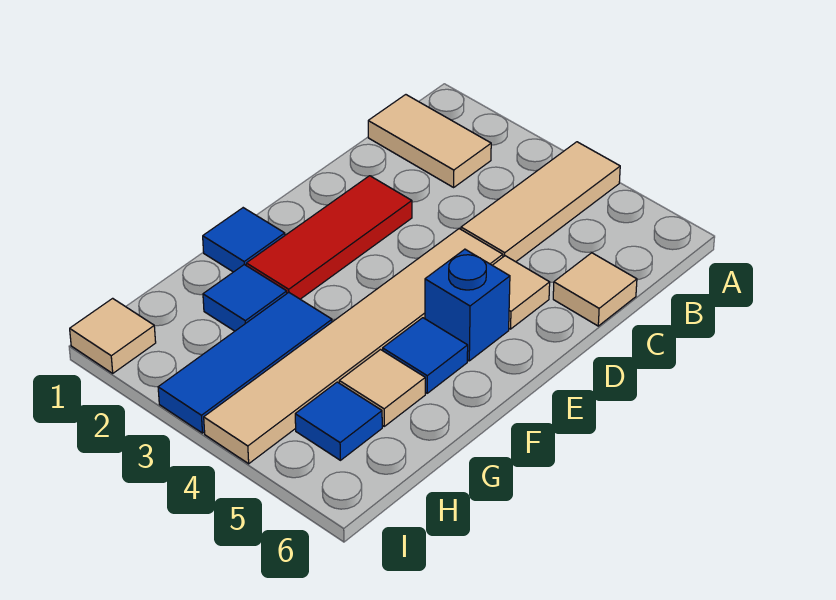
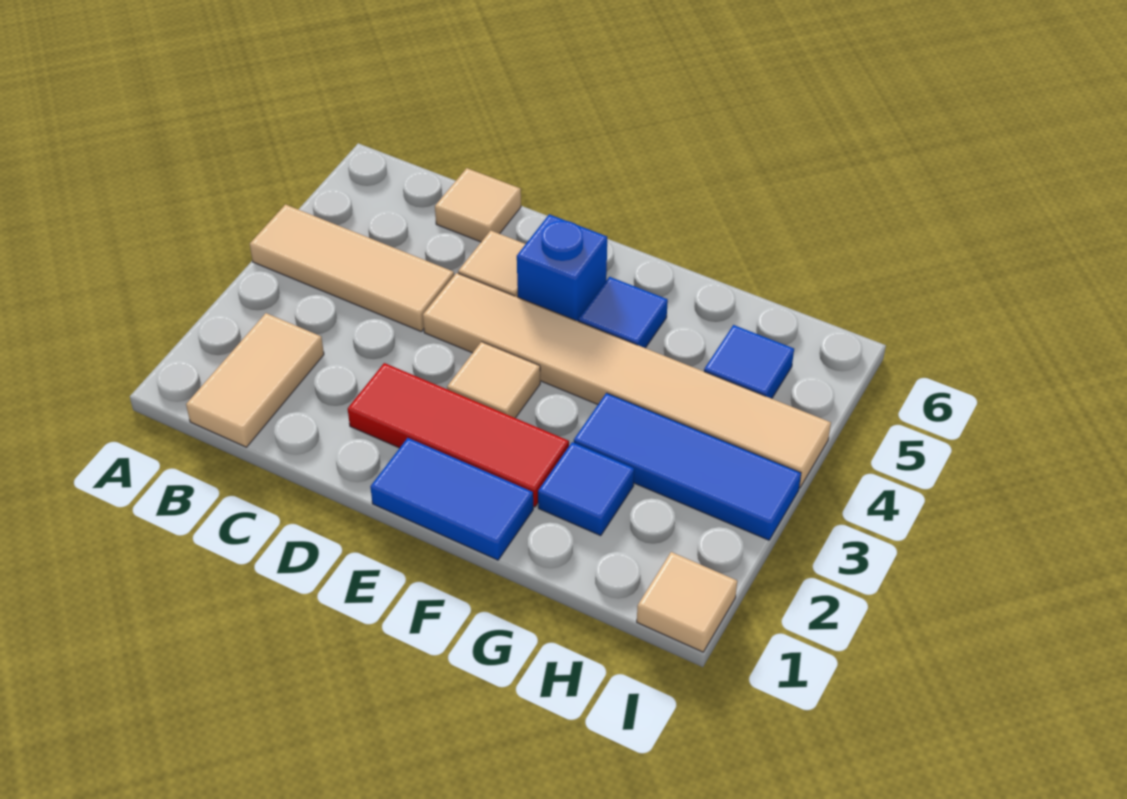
blue tile F1 level 1 -> blue tile E1:F1 level 1
tan tile G5 level 1 -> tan tile E3 level 1

